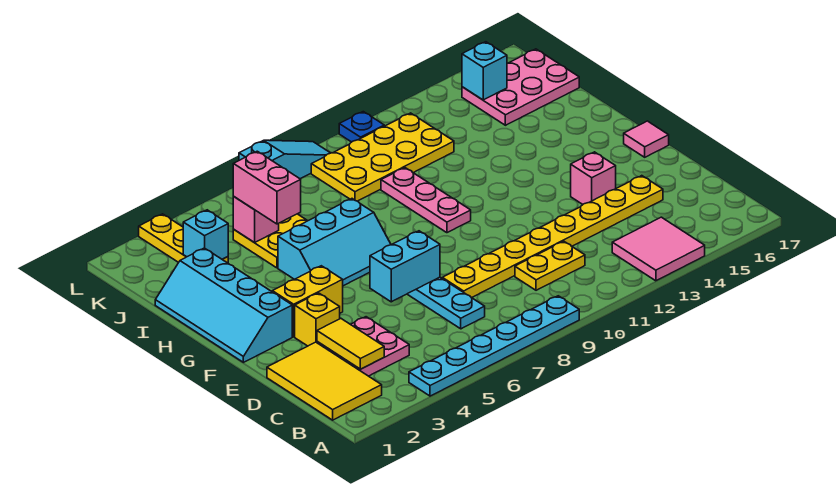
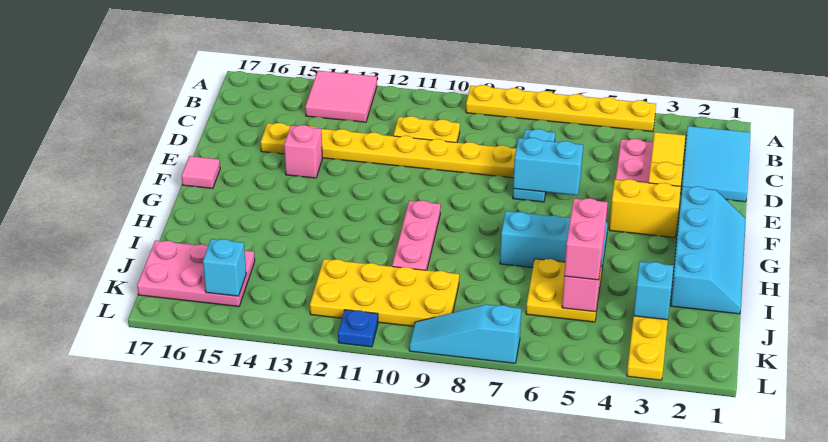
cyan plate A4:A9 level 1 -> yellow plate A4:A9 level 1
yellow tile B1:D2 level 1 -> cyan tile B1:D2 level 1

